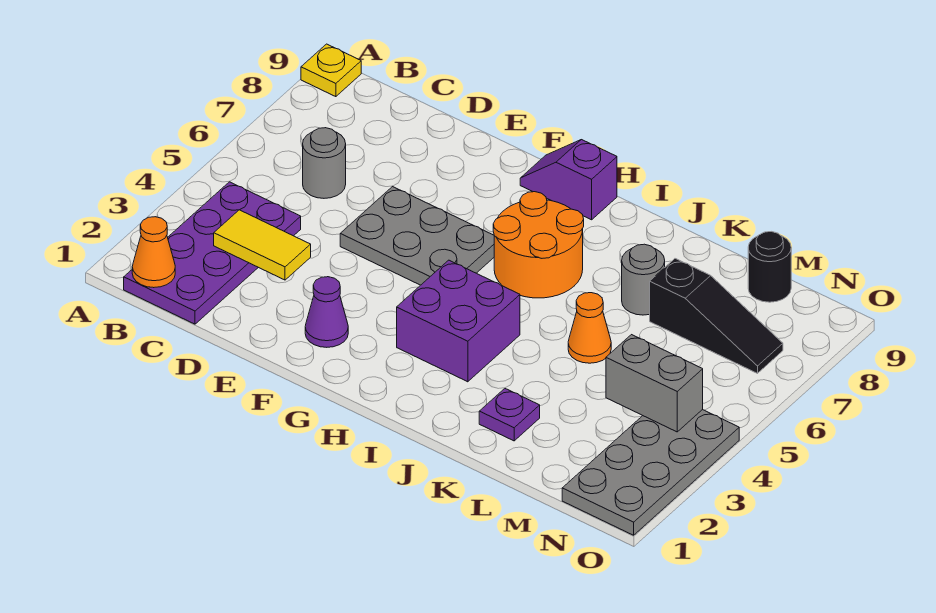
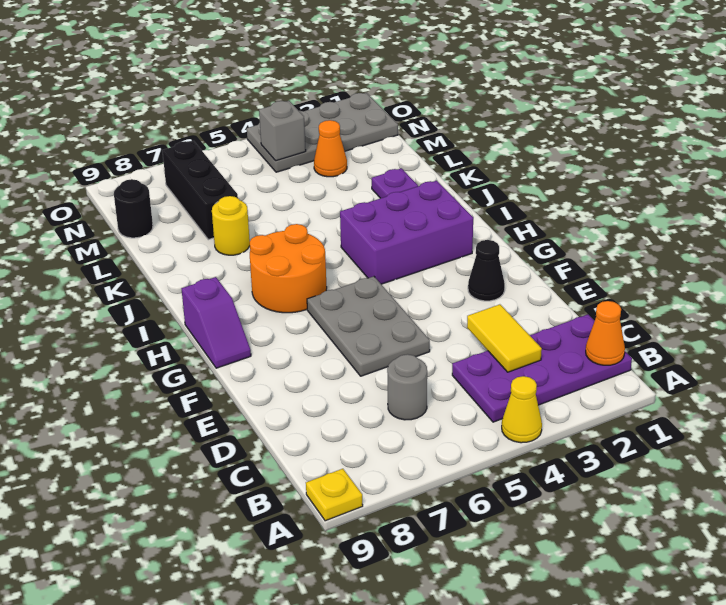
none -> yellow cone A4 level 1
purple cone F2 level 1 -> black cone F2 level 1
purple brick H3:I4 level 1 -> purple brick H2:I4 level 1
orange cone K5 level 1 -> orange cone M3 level 1
grey round brick K7 level 1 -> yellow round brick K7 level 1
black slope L7:N7 level 1 top L -> black brick L7:N7 level 1
grey brick M4:N4 level 2 -> grey brick N4 level 2

